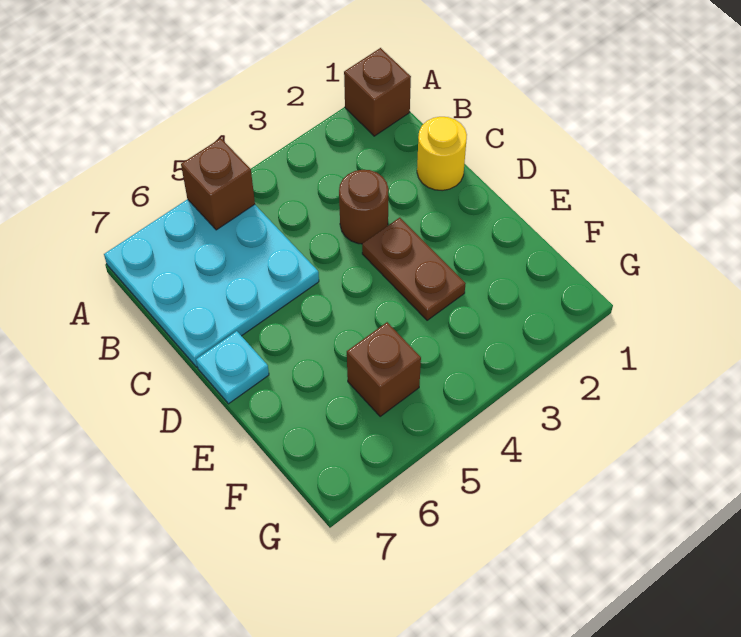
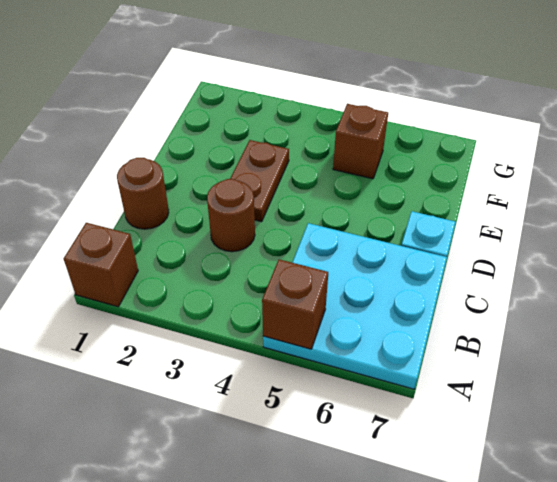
yellow round brick C1 level 1 -> brown round brick C1 level 1

